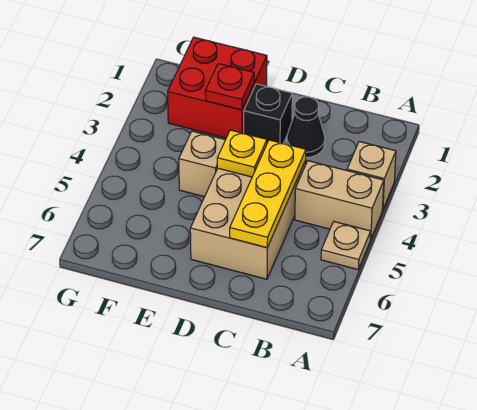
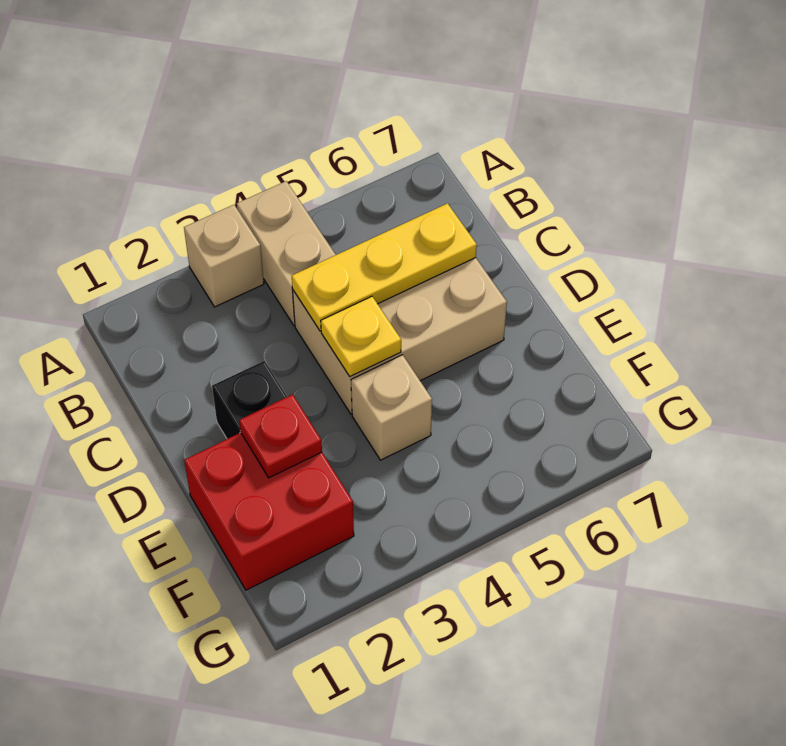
tan plate A5 level 1 -> none
black cone C2 level 1 -> none

